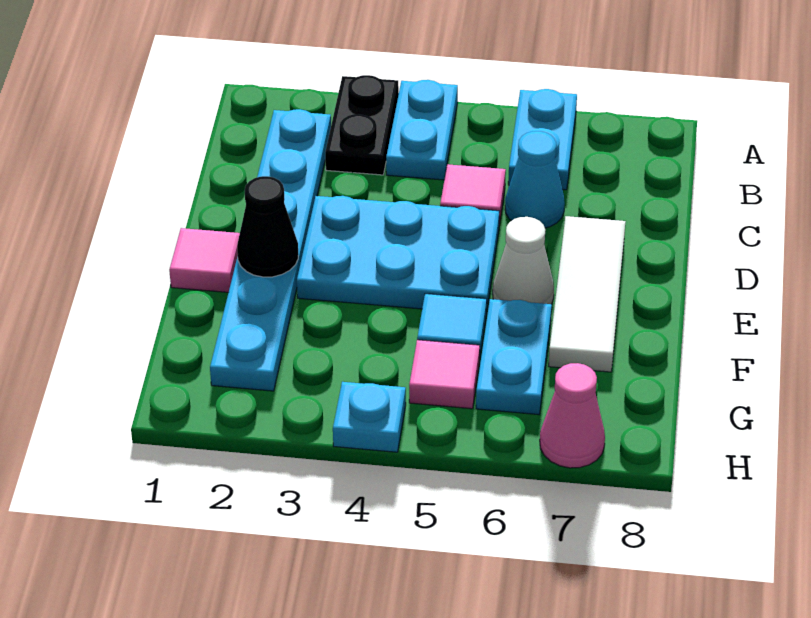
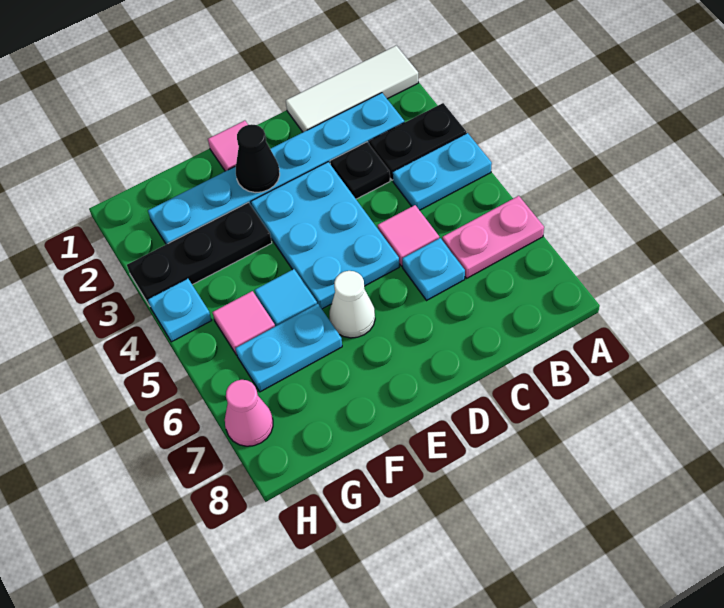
cyan plate A6:B6 level 1 -> pink plate A6:B6 level 1
none -> black plate C3 level 1
cyan cone C6 level 1 -> cyan plate C6 level 1
white tile D7:F7 level 1 -> white tile A1:C1 level 1
none -> black plate F3:H3 level 1

